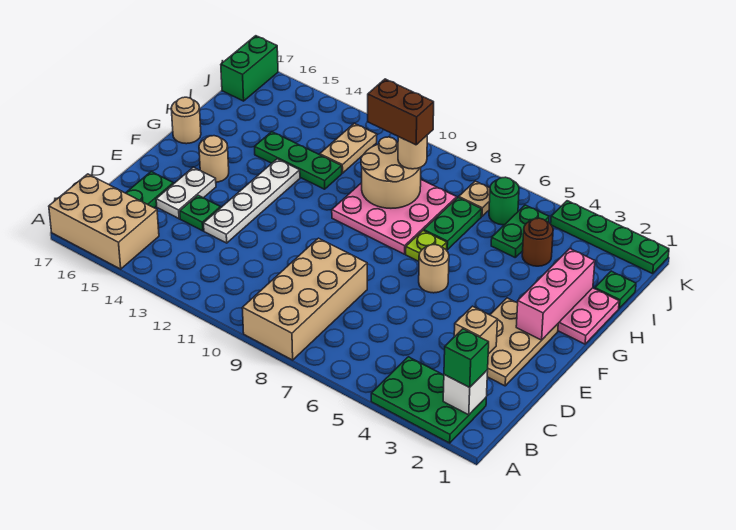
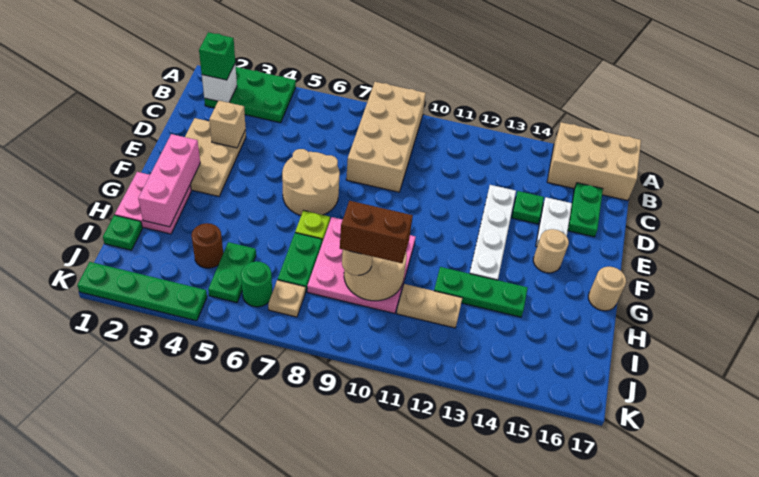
tan round brick F6 level 1 -> tan round brick E6:F7 level 1
tan plate I12:J12 level 1 -> tan plate I11:I12 level 1
green brick J17:K17 level 1 -> none

